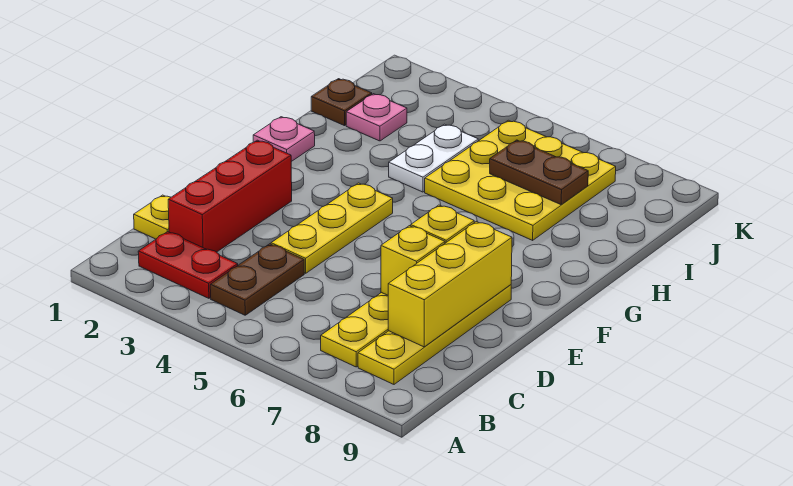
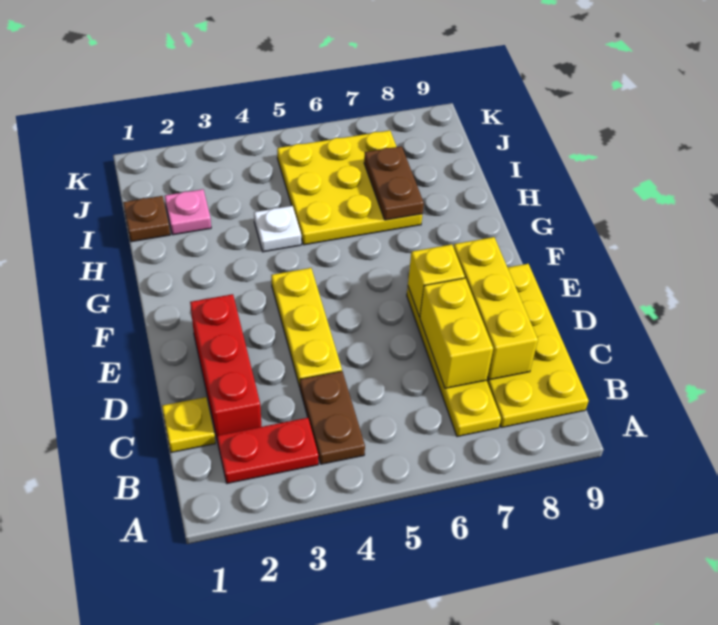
yellow plate B8:E8 level 1 -> yellow plate B8:E9 level 1
yellow brick D7 level 2 -> yellow brick C7:D7 level 2
pink plate G1 level 1 -> none
white plate H4:I4 level 1 -> white plate H4 level 1
brown plate I6:I7 level 2 -> brown plate H7:I7 level 2

